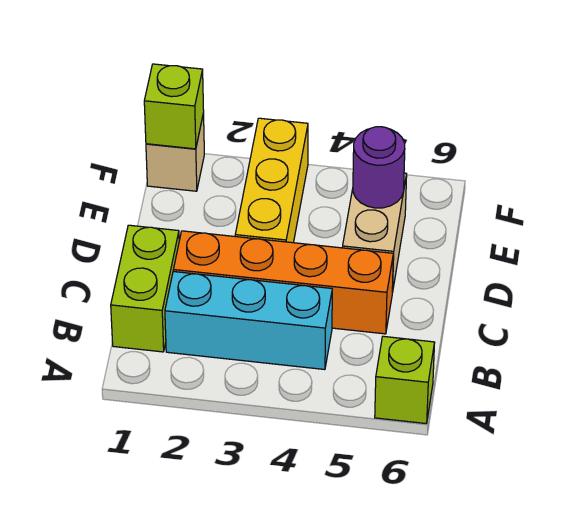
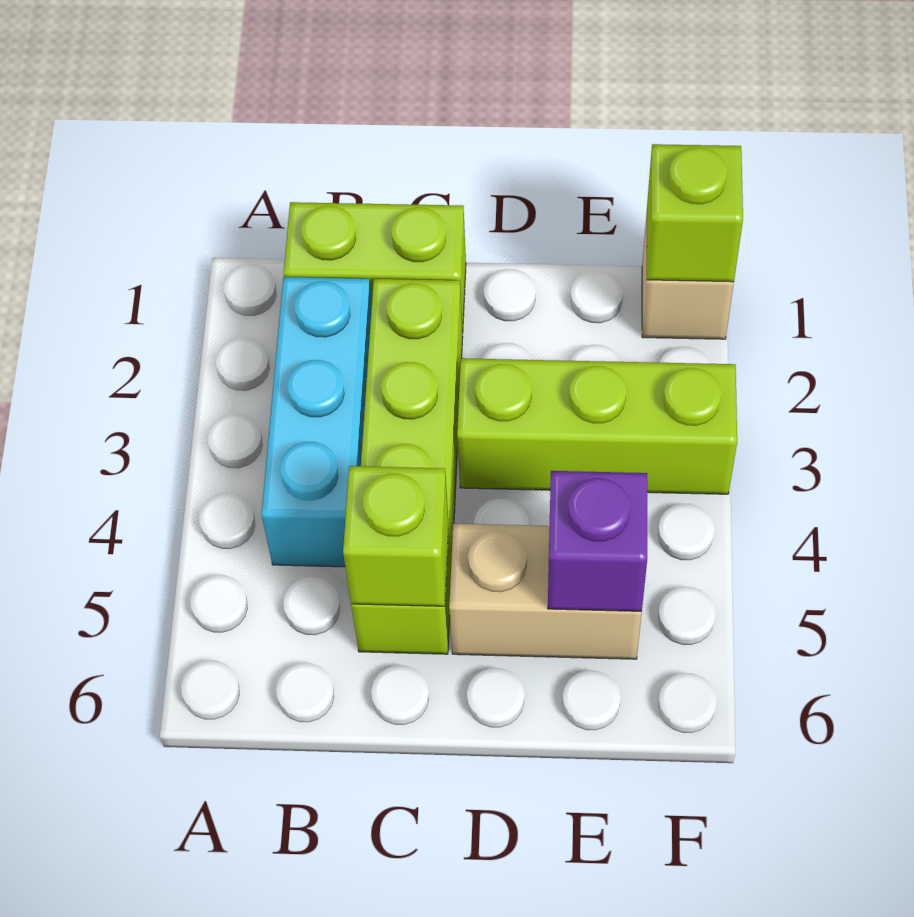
lime brick A6 level 1 -> lime brick C5 level 2
orange brick C2:C5 level 1 -> lime brick C2:C5 level 1
yellow brick D3:F3 level 1 -> lime brick D3:F3 level 1
purple round brick E5 level 2 -> purple brick E5 level 2

